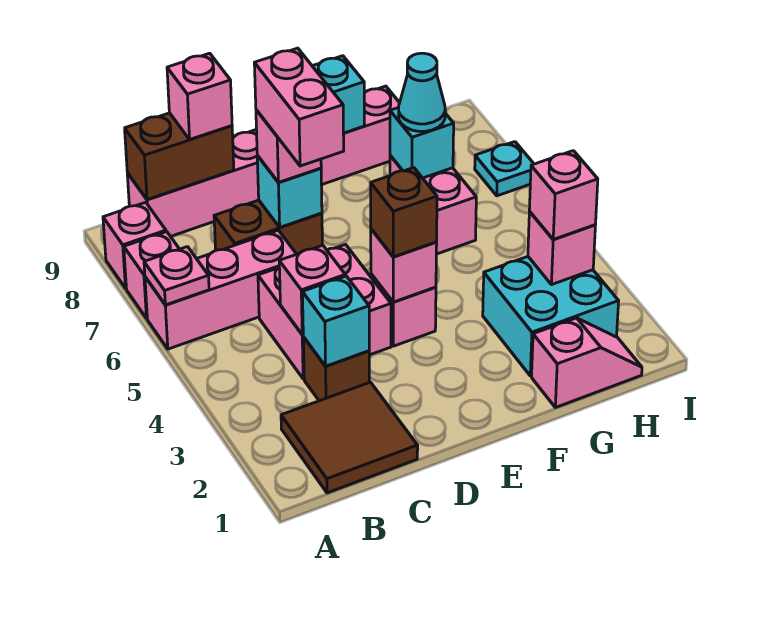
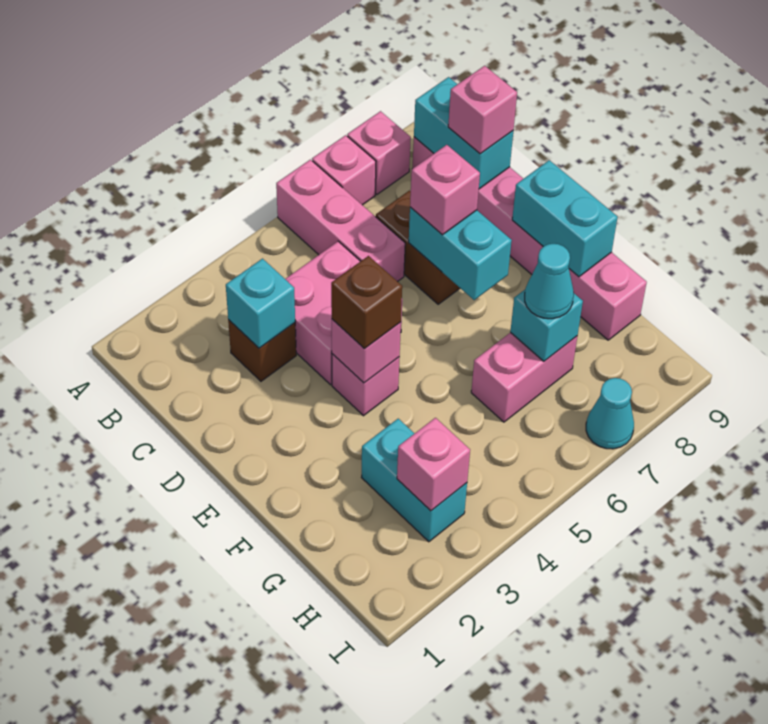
pink plate A6 level 2 -> none
brown tile B1:C2 level 1 -> none
brown brick B9:C9 level 2 -> cyan brick B9:C9 level 2
pink brick C4 level 2 -> none
pink brick D6:D7 level 4 -> none
cyan brick D7 level 2 -> cyan brick D7:E7 level 2
pink slope G1:H1 level 1 top G -> none
cyan brick G2:H3 level 1 -> cyan brick G3:H3 level 1
pink brick H3 level 3 -> none
cyan plate I7 level 1 -> cyan cone I7 level 1

